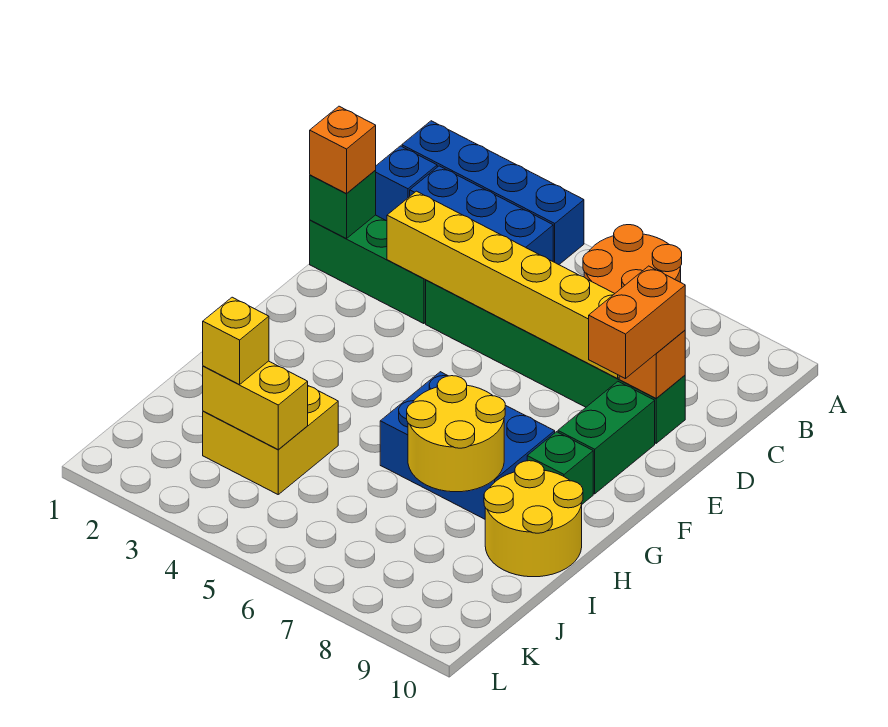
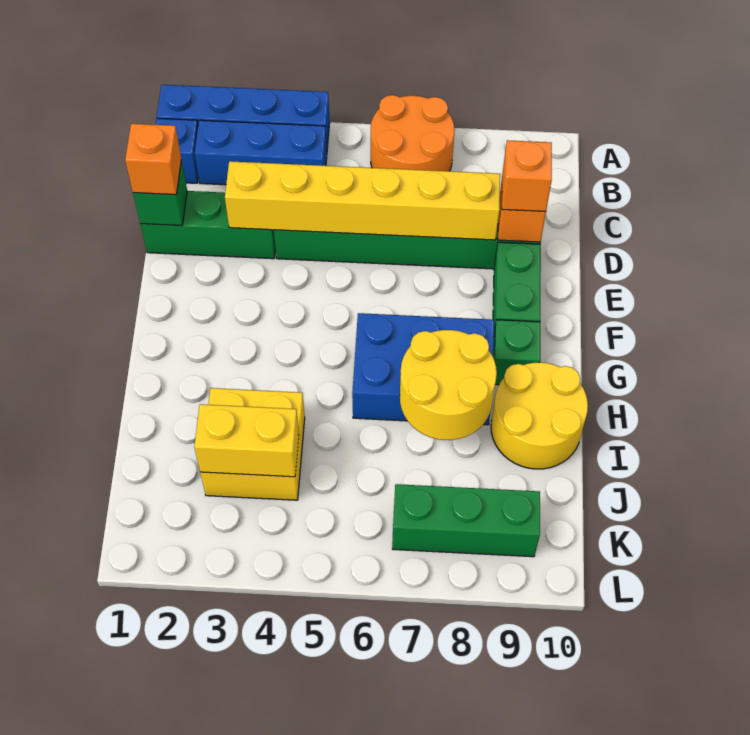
orange brick D9:E9 level 3 -> orange brick D9 level 3
yellow brick J3 level 3 -> none
none -> green brick K7:K9 level 1

